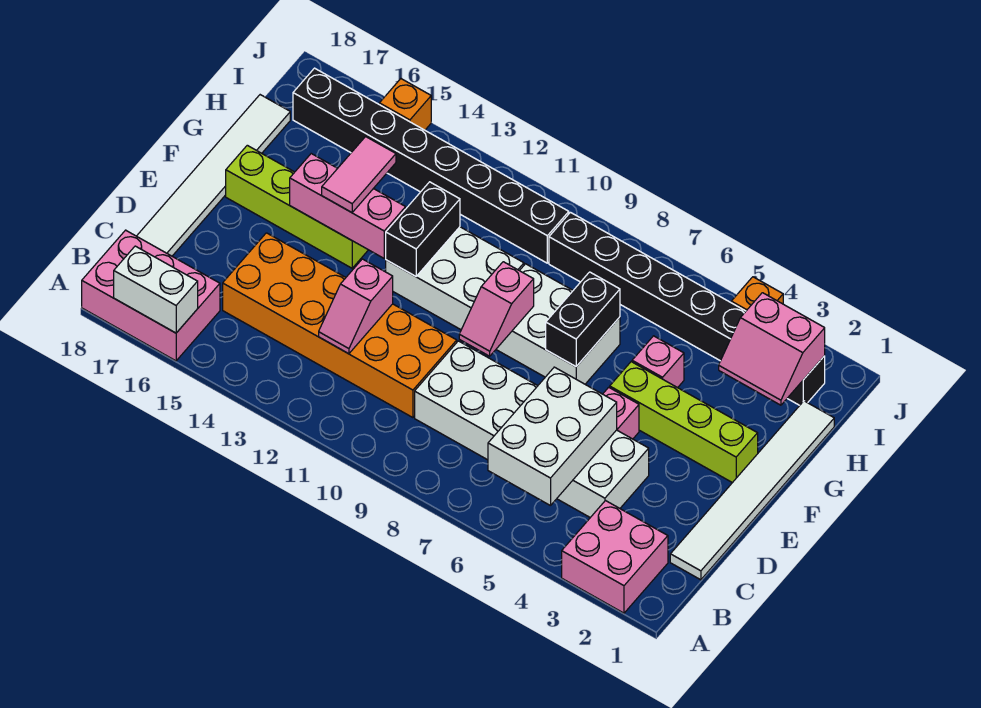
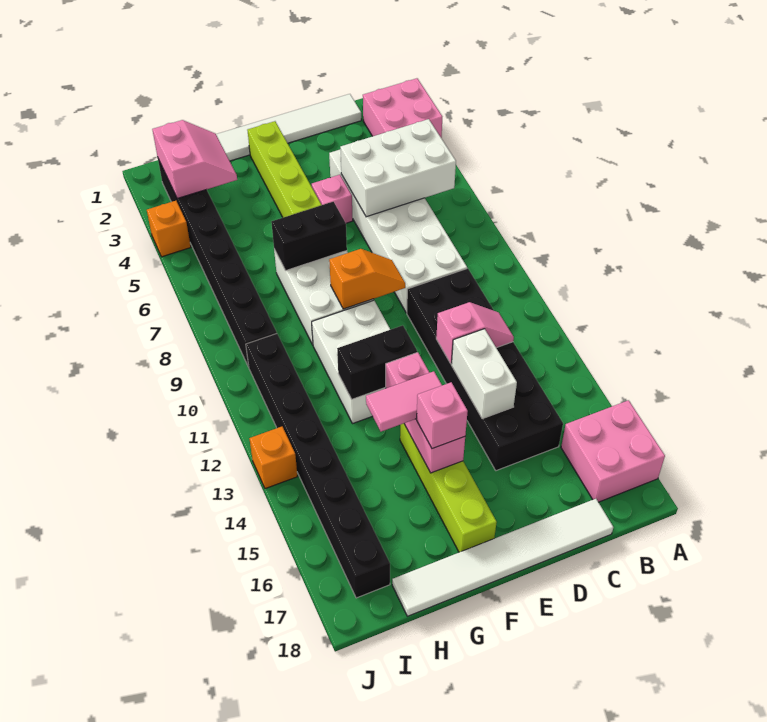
pink brick A16:B18 level 1 -> pink brick A16:B17 level 1
white brick A16:A17 level 2 -> white brick D13:D14 level 2
orange brick C10:D15 level 1 -> black brick C10:D15 level 1
pink slope E9:F9 level 2 top F -> orange slope E9:F9 level 2 top F
pink brick G5 level 1 -> pink brick F15 level 3
orange brick J15 level 1 -> orange brick J13 level 1

